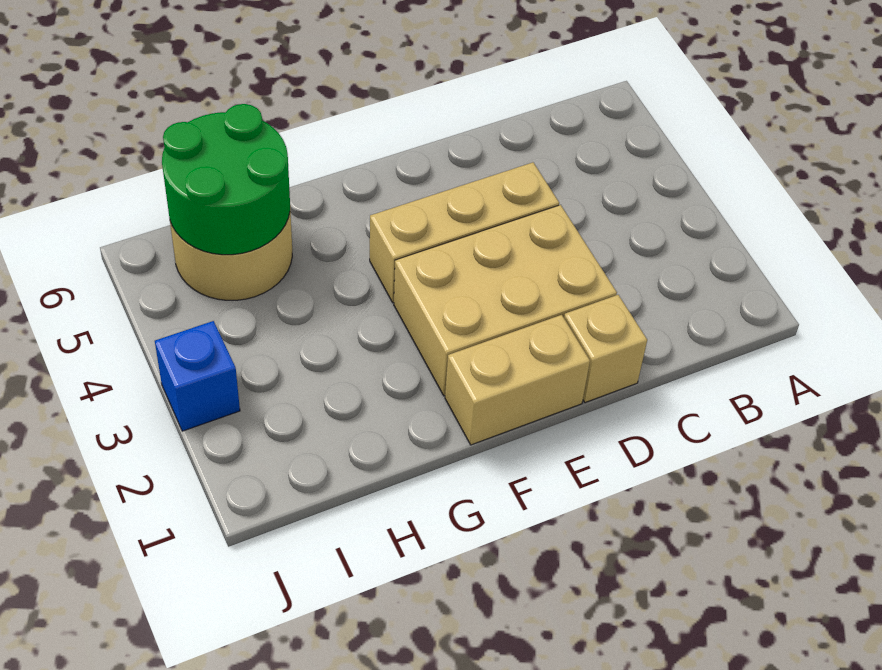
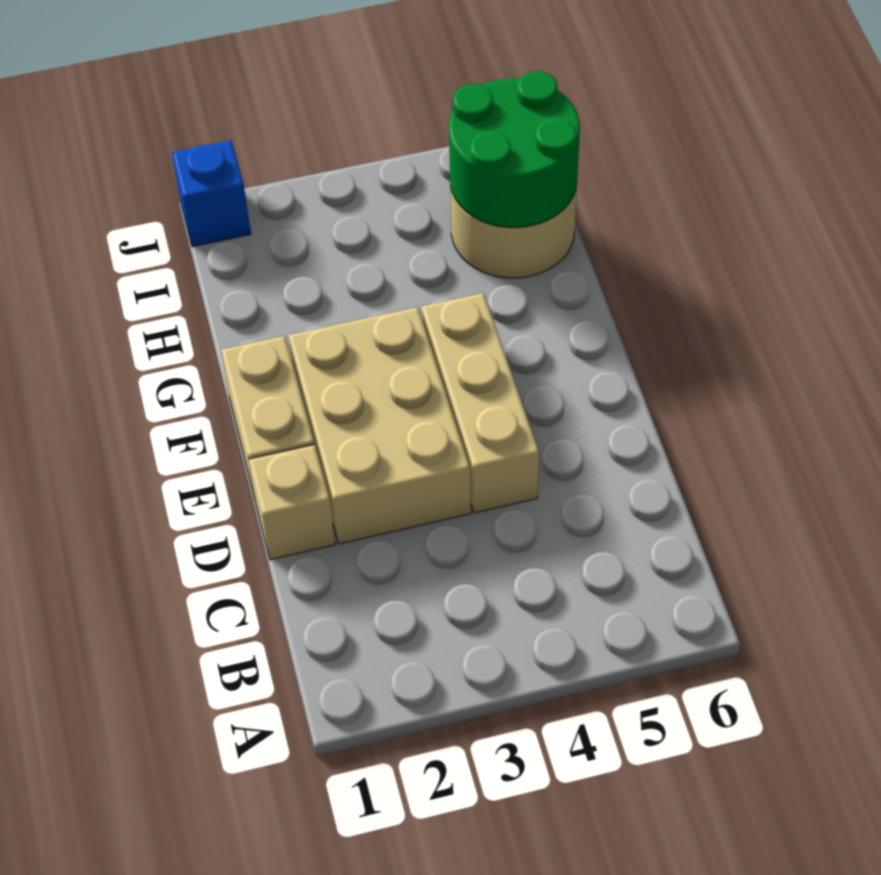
blue brick J3 level 1 -> blue brick J1 level 1

